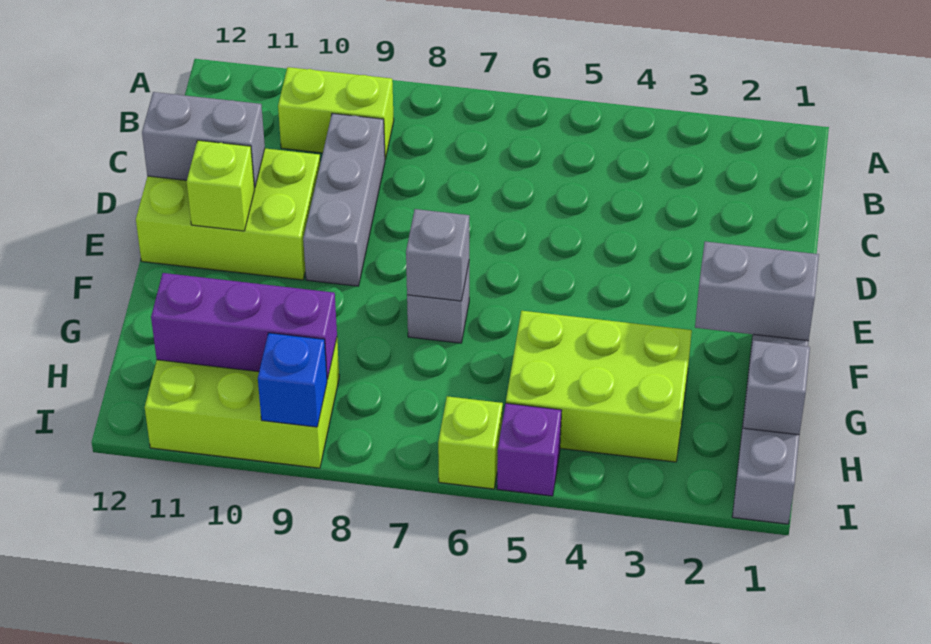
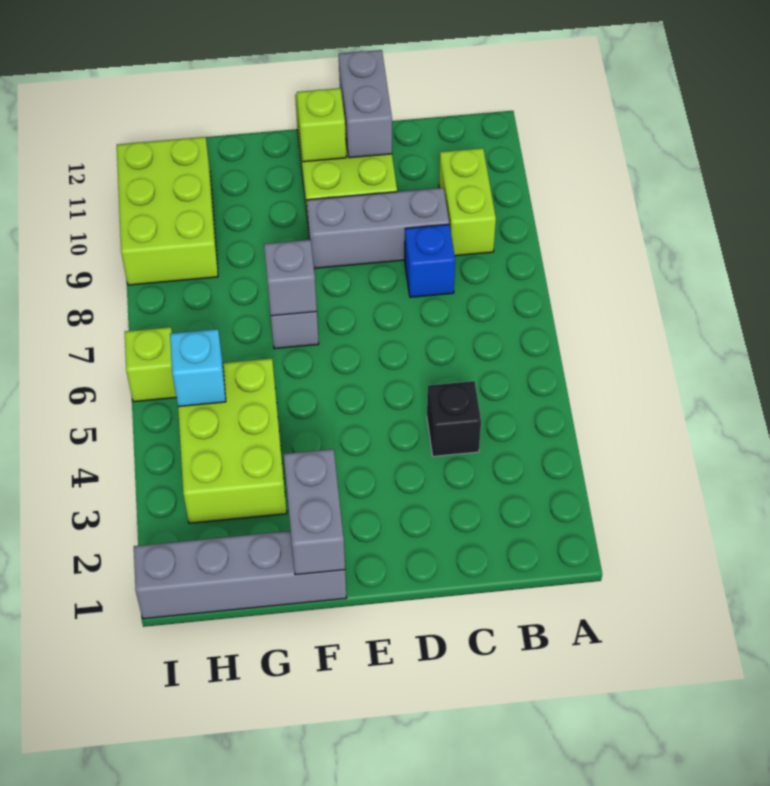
none -> black brick C4 level 1
grey brick H1 level 2 -> none
none -> cyan brick H5 level 2
purple brick H9:H11 level 2 -> none
purple brick I5 level 1 -> none
blue brick I9 level 2 -> blue brick C8 level 1

